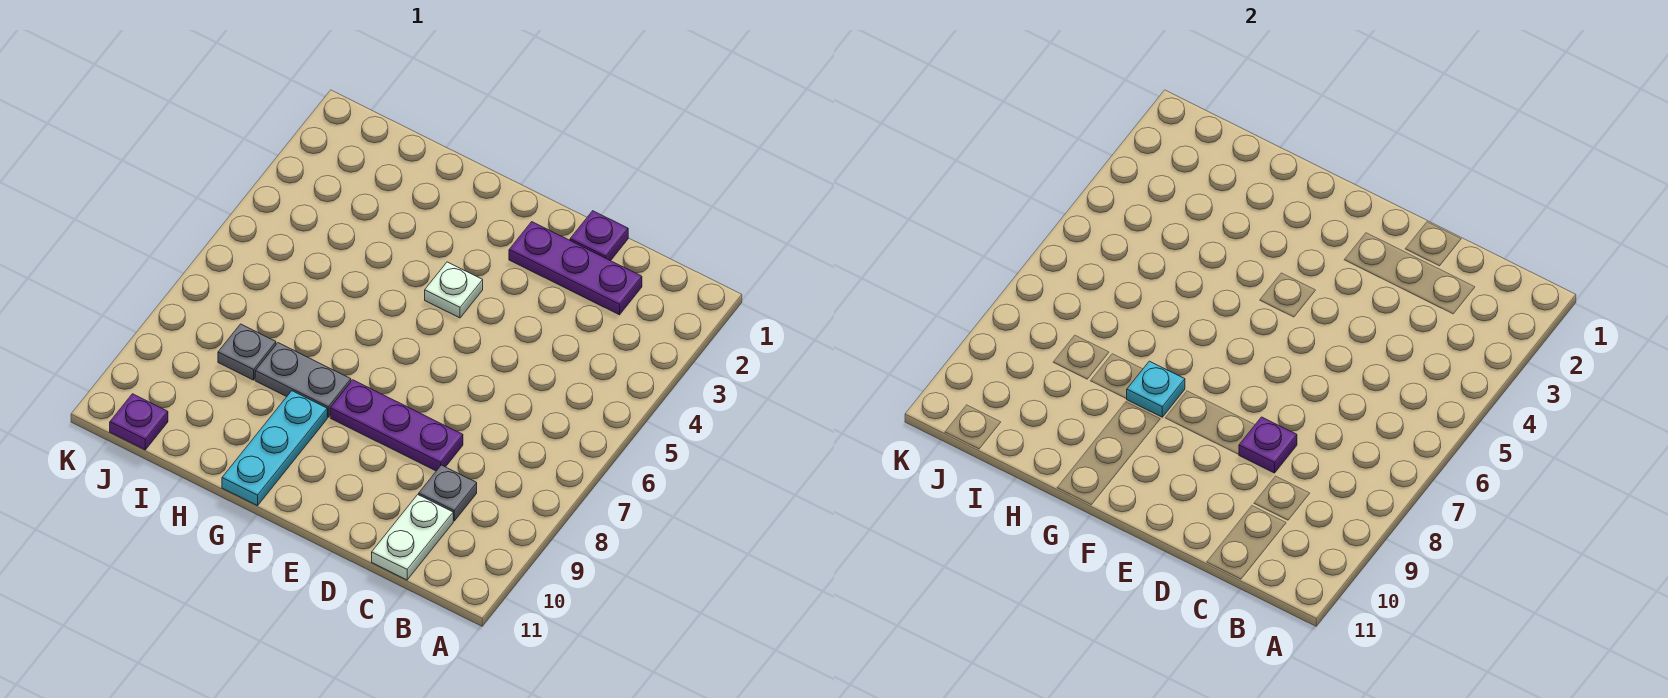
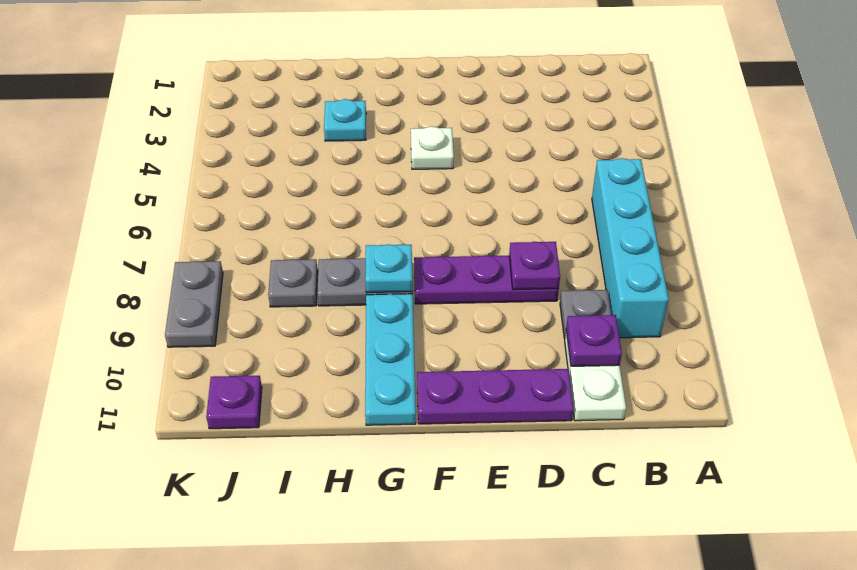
none -> cyan brick B6:B9 level 1
purple plate C2:E2 level 1 -> purple plate D11:F11 level 1
purple plate D1 level 1 -> purple plate C10 level 2
none -> cyan plate H3 level 1
none -> grey plate K8:K9 level 1

